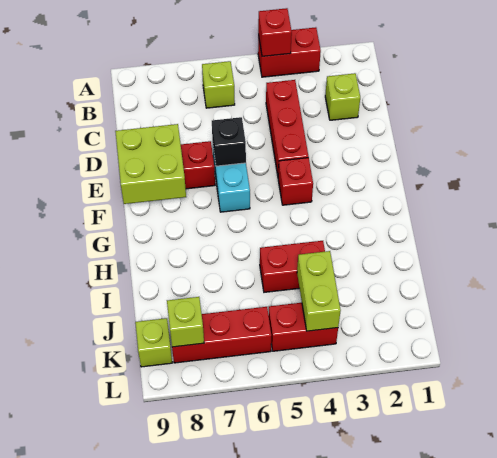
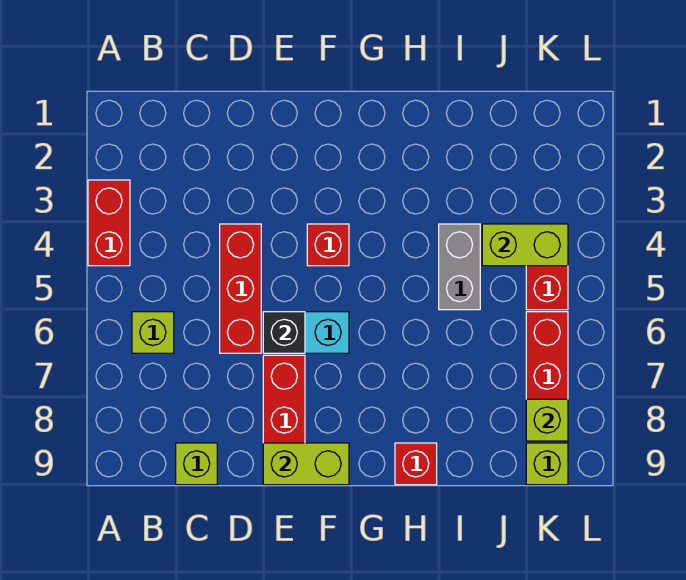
red brick A4 level 2 -> red brick H9 level 1
lime brick C2 level 1 -> lime brick C9 level 1
red brick C4:E4 level 1 -> red brick D4:D6 level 1
lime brick E8:F9 level 2 -> lime brick E9:F9 level 2
red brick I4:I5 level 1 -> grey brick I4:I5 level 1

